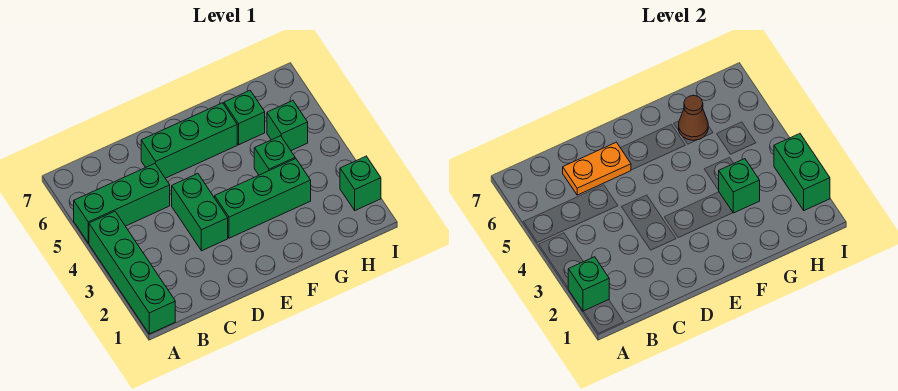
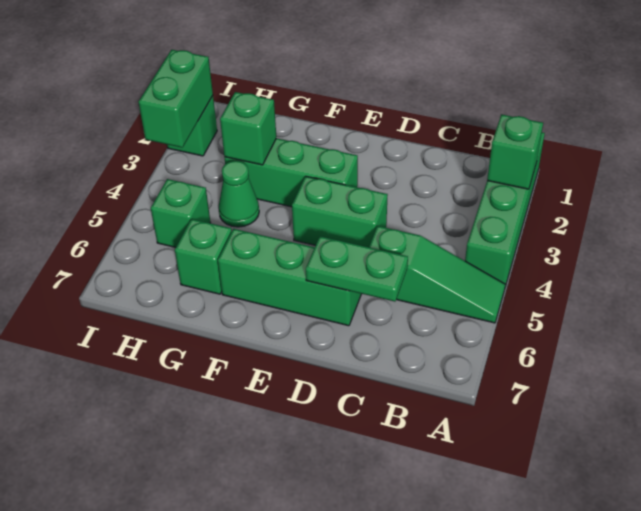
green brick A5:C5 level 1 -> green slope A5:C5 level 1 top C
orange plate C6:D6 level 2 -> green plate C6:D6 level 2
green brick D3:D4 level 1 -> green brick D4:E4 level 1
green brick G4 level 1 -> green cone G4 level 1
brown cone G6 level 2 -> none

